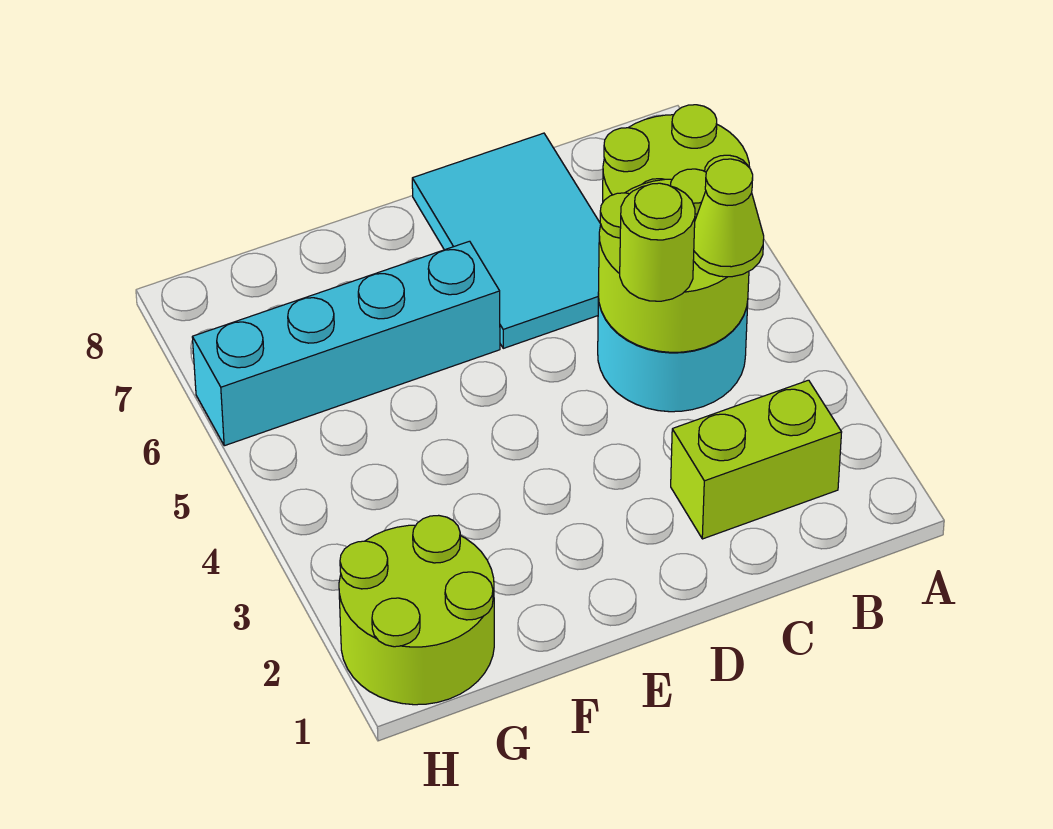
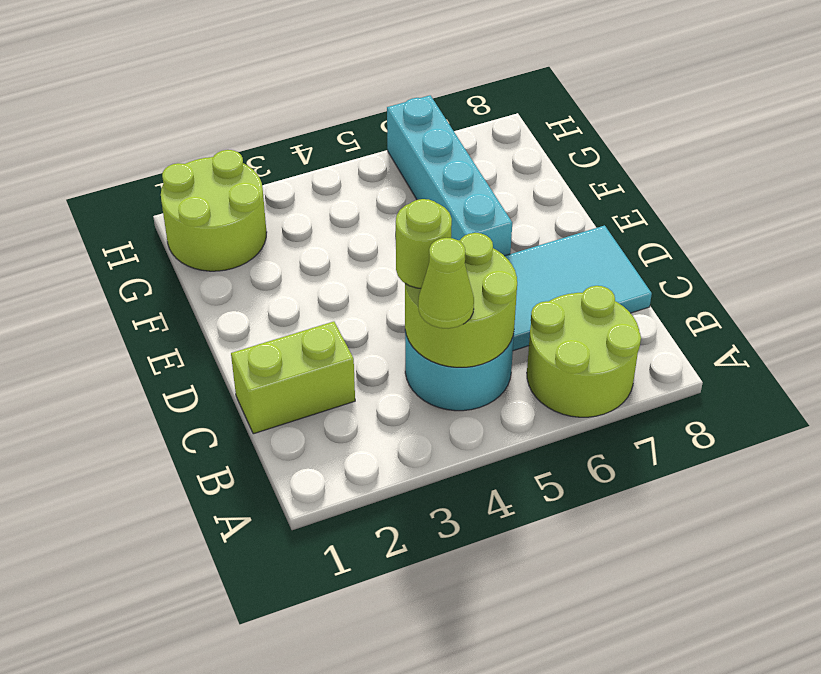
lime brick B2:C2 level 1 -> lime brick C1:C2 level 1

